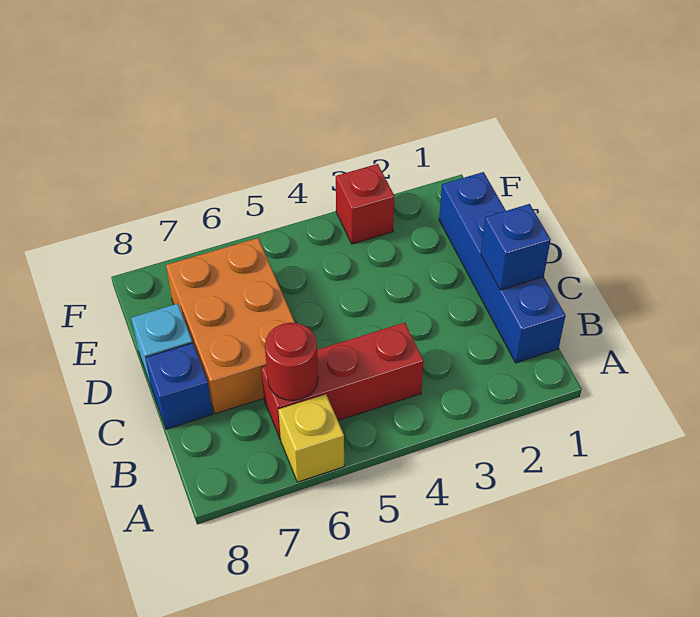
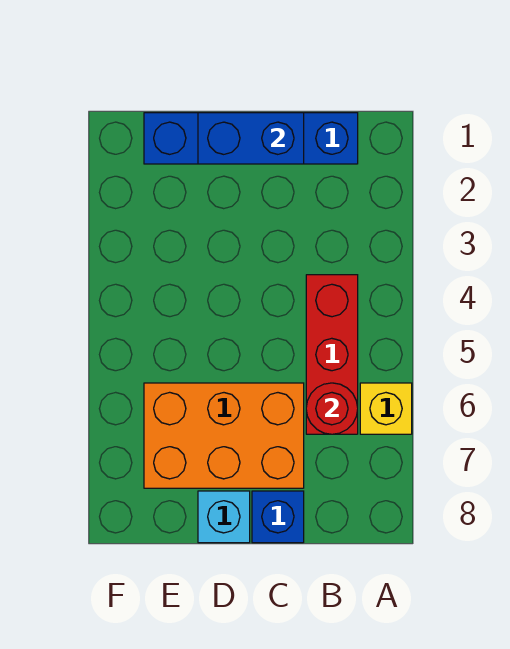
blue brick C1 level 2 -> blue brick C1:D1 level 2
red brick F3 level 1 -> none

